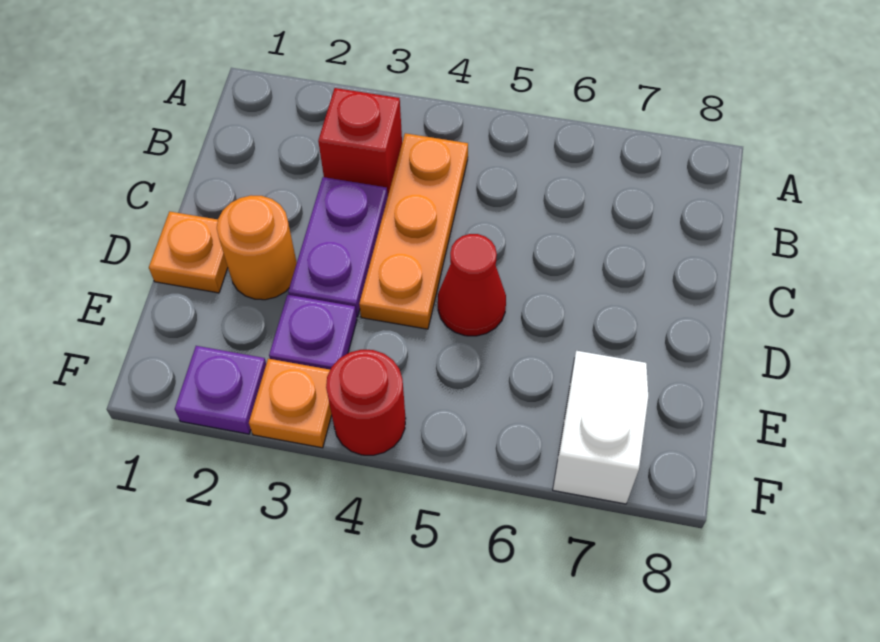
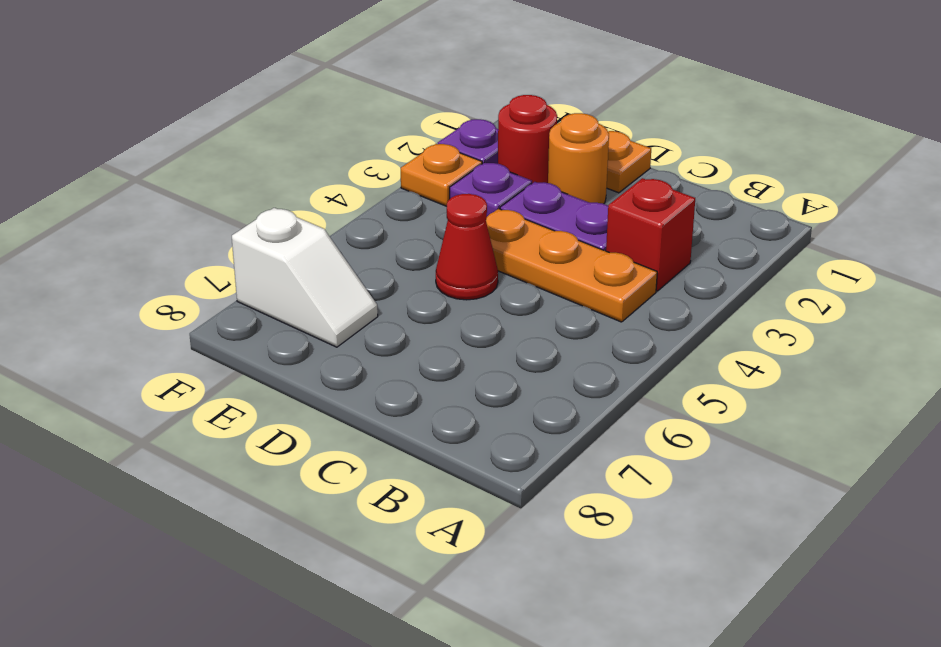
red round brick F4 level 1 -> red round brick E2 level 1

